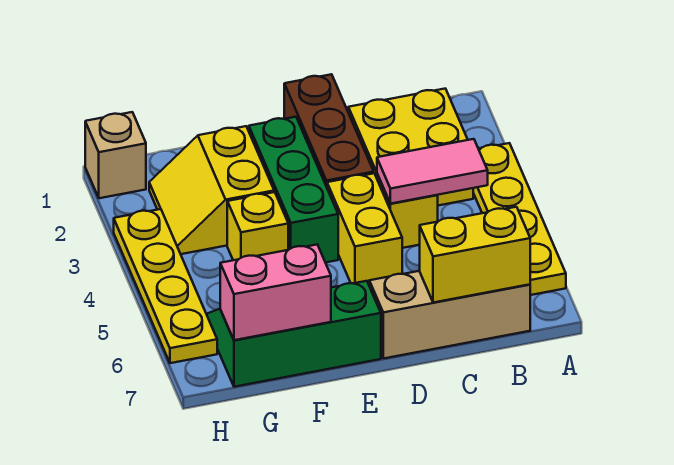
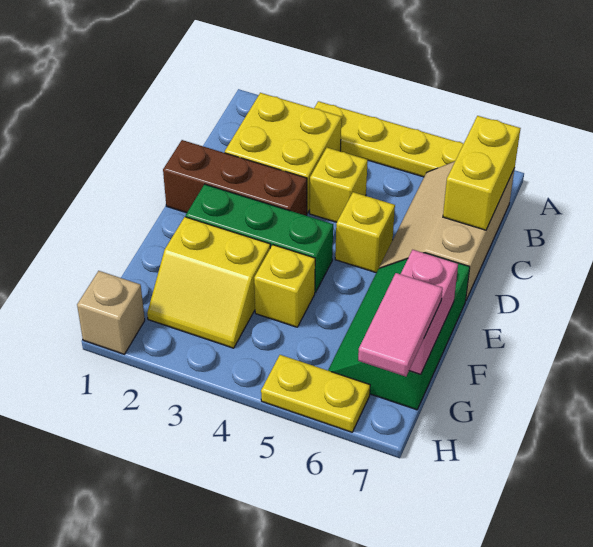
pink tile B4:C4 level 2 -> pink tile G7:H7 level 3
yellow brick D4:D5 level 1 -> yellow brick D5 level 1
yellow plate H3:H6 level 1 -> yellow plate H5:H6 level 1

